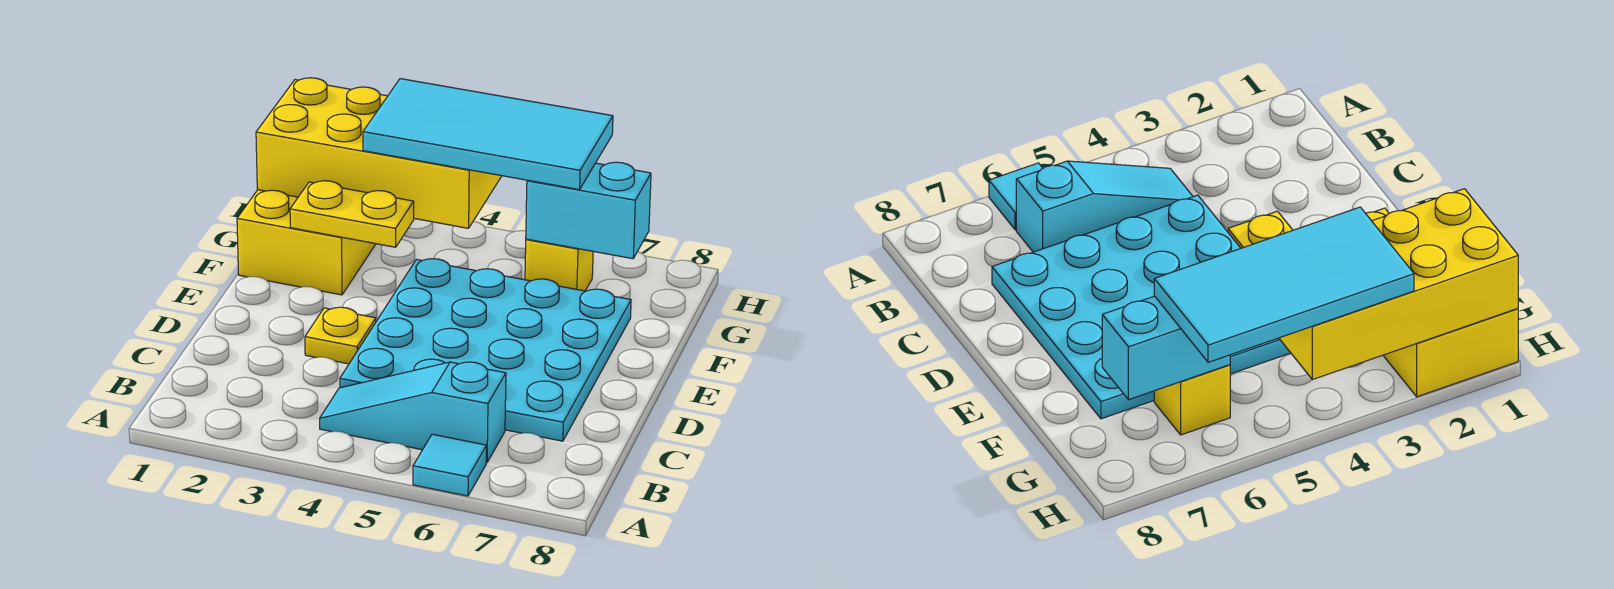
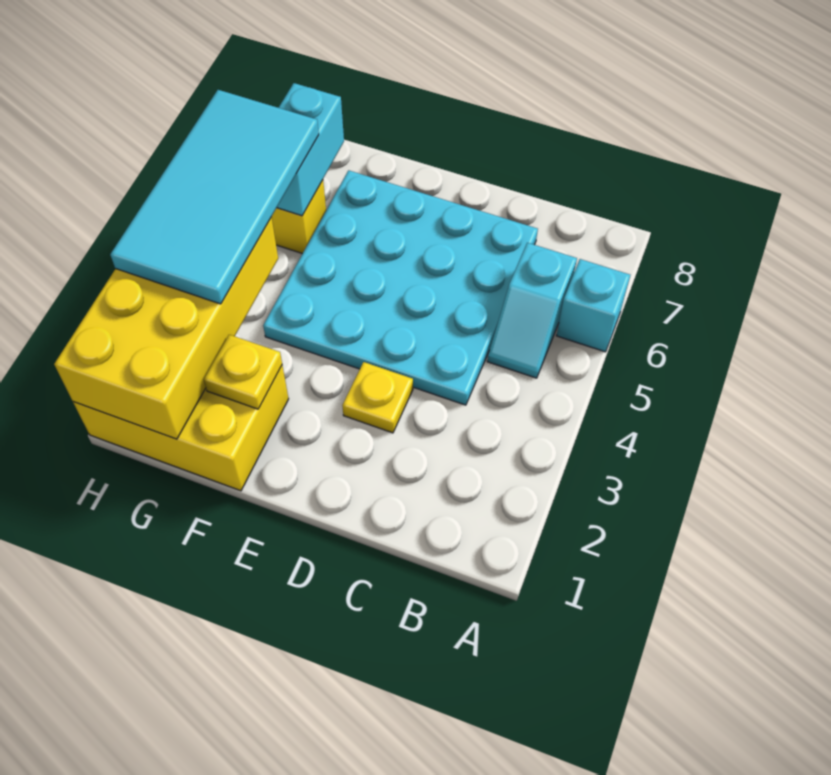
cyan tile A6 level 1 -> cyan brick A6 level 1
cyan slope B4:B6 level 1 top 6 -> cyan slope B5:B6 level 1 top 6
yellow plate F2:F3 level 2 -> yellow plate F2 level 2

